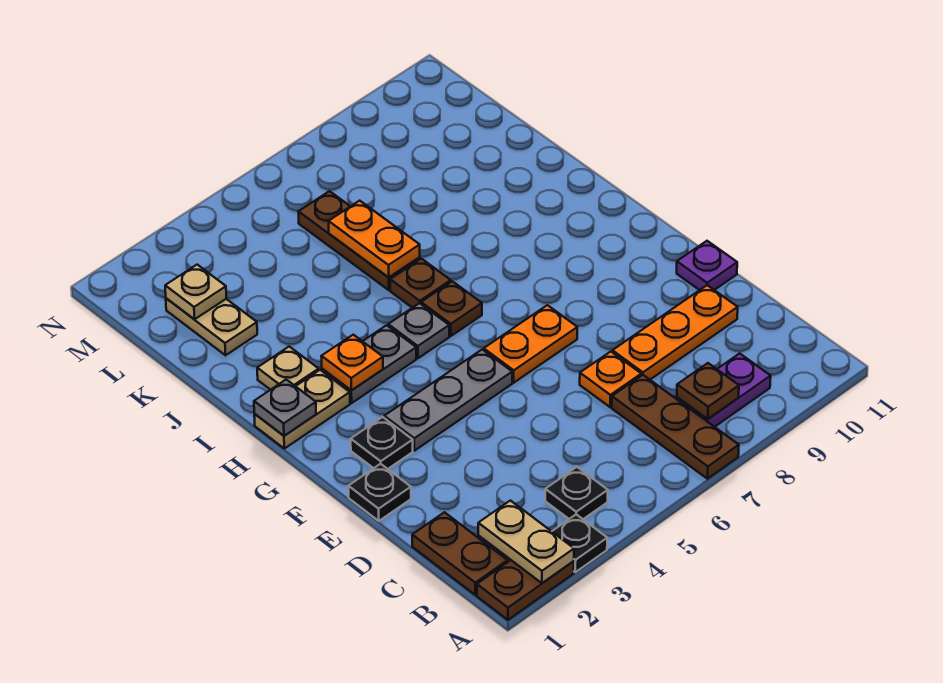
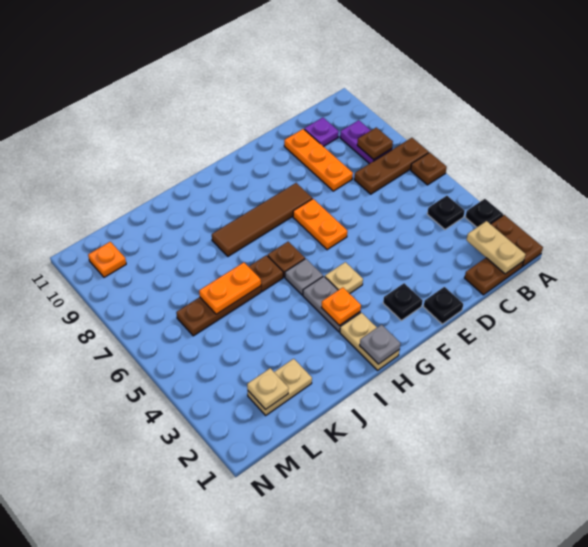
tan plate A2:B2 level 2 -> tan plate B1:B2 level 2
none -> brown plate A6 level 1
orange plate D7 level 1 -> orange plate M10 level 1
purple plate E11 level 1 -> purple plate C10 level 1
grey plate F3:F5 level 1 -> none
none -> brown tile F8:I8 level 1
tan plate I2 level 1 -> tan plate G4 level 1

